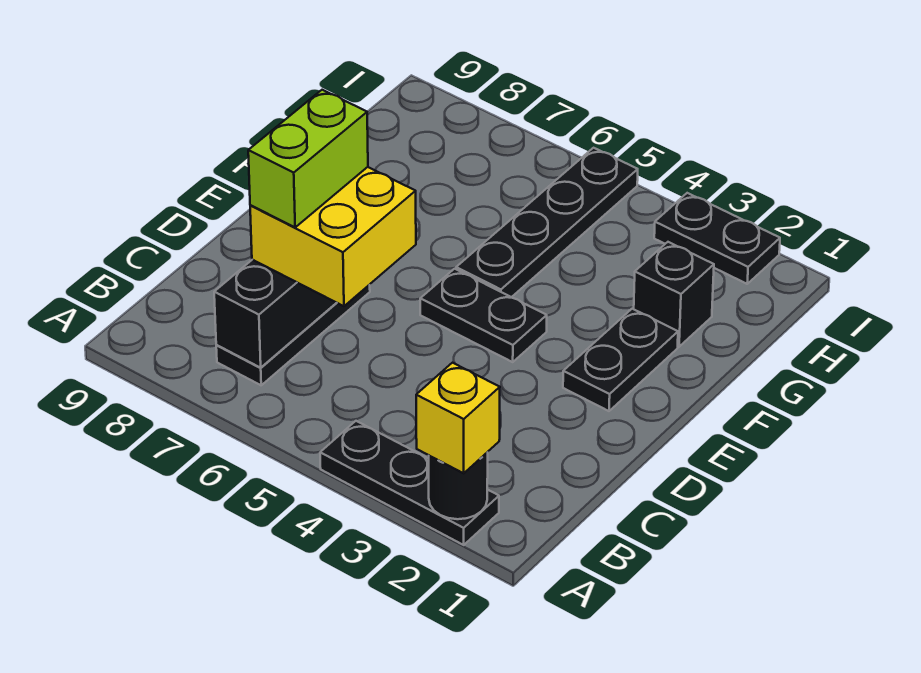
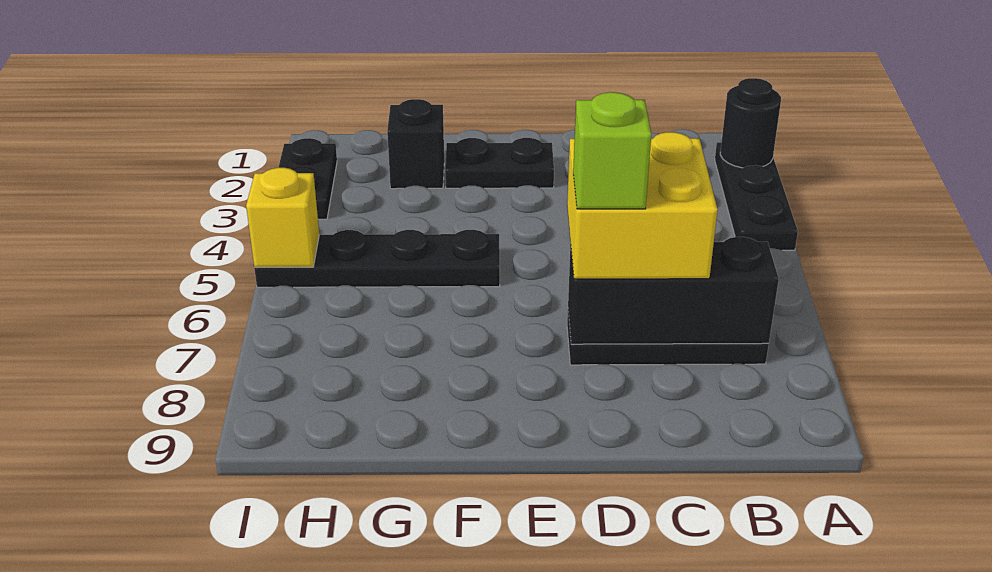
yellow brick A2 level 3 -> yellow brick I5 level 2
lime brick C7:D7 level 4 -> lime brick D7 level 4
black plate E4:E5 level 1 -> none

